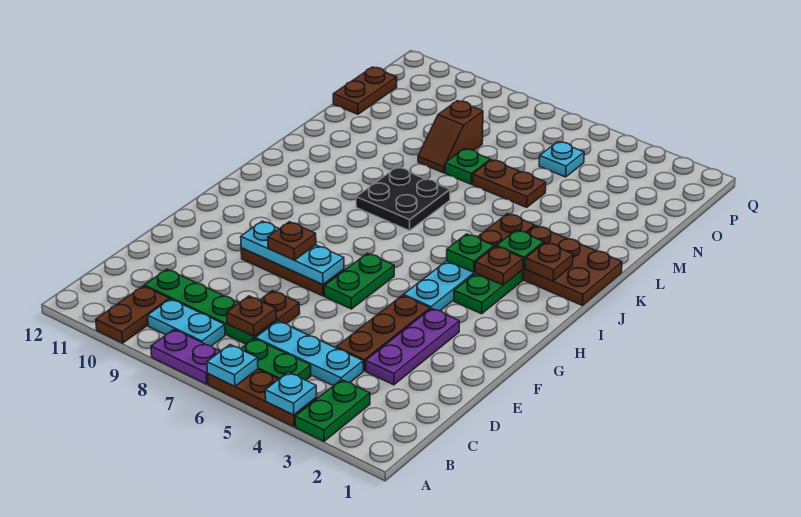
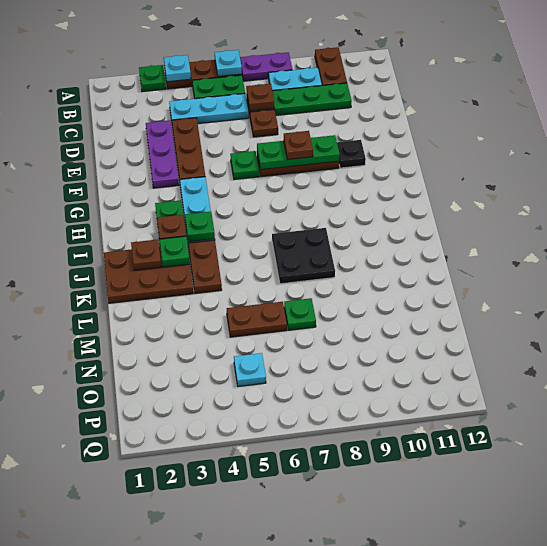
green plate A3:B3 level 1 -> green plate A3 level 1
green plate F6:G6 level 1 -> green plate F6 level 1
cyan plate F7:F9 level 2 -> green plate F7:F9 level 2
none -> black plate F10 level 1
brown slope M8:N8 level 1 top N -> none
brown plate N12:O12 level 1 -> none

